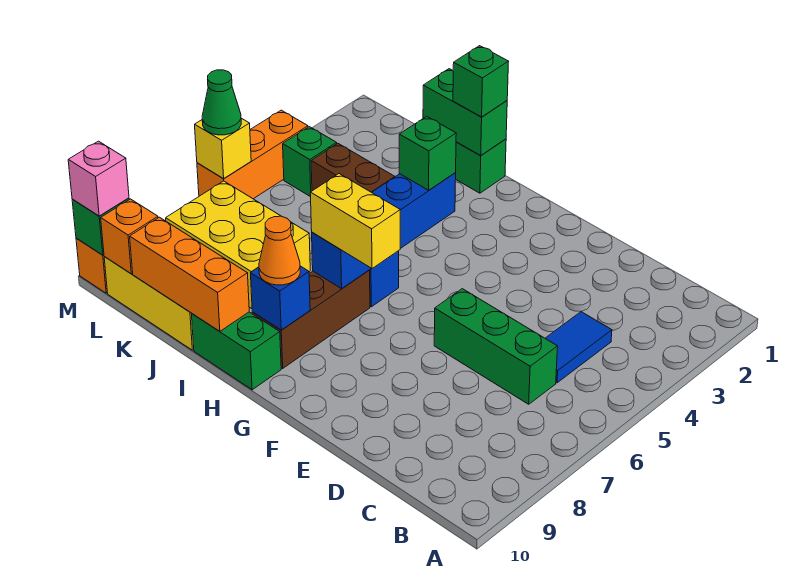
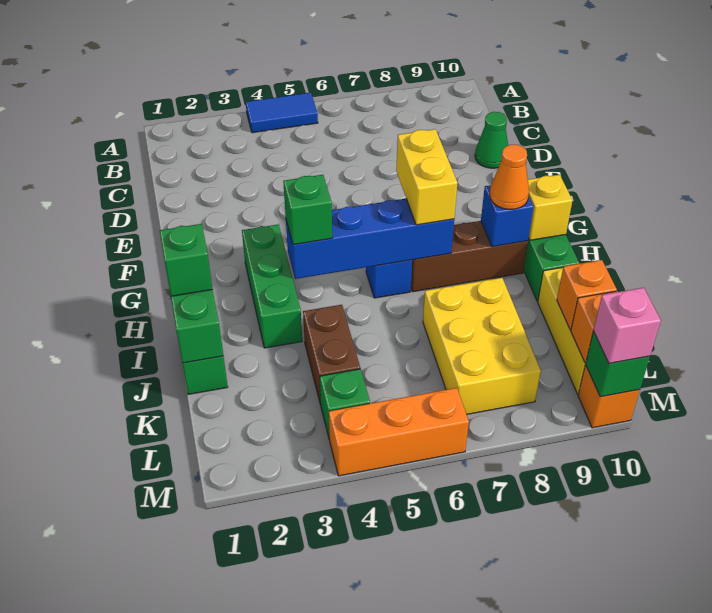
blue tile C4:C5 level 1 -> blue tile A4:A5 level 1
green brick C6:E6 level 1 -> green brick G3:I3 level 1
orange brick I10:K10 level 2 -> orange brick K10 level 2
yellow brick M6 level 2 -> yellow brick H10 level 2
green cone M6 level 3 -> green cone D10 level 1

